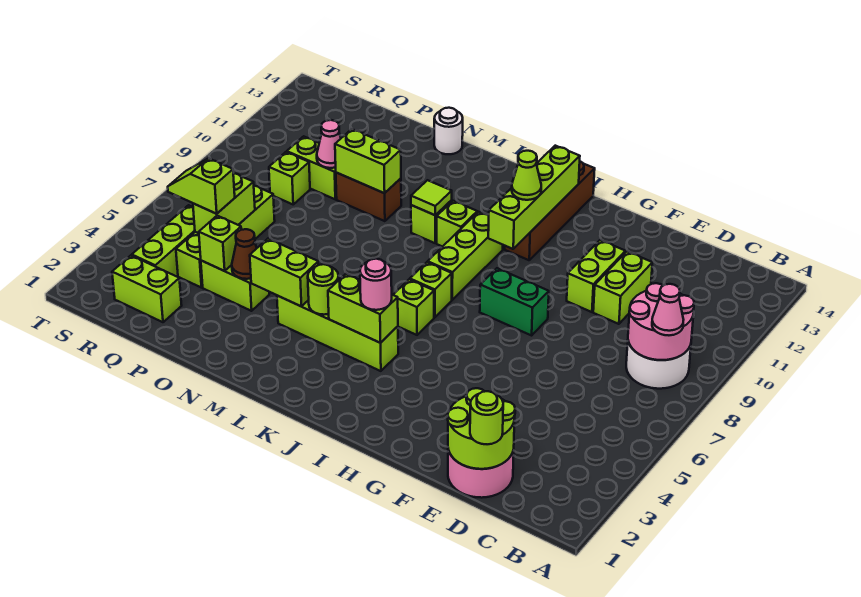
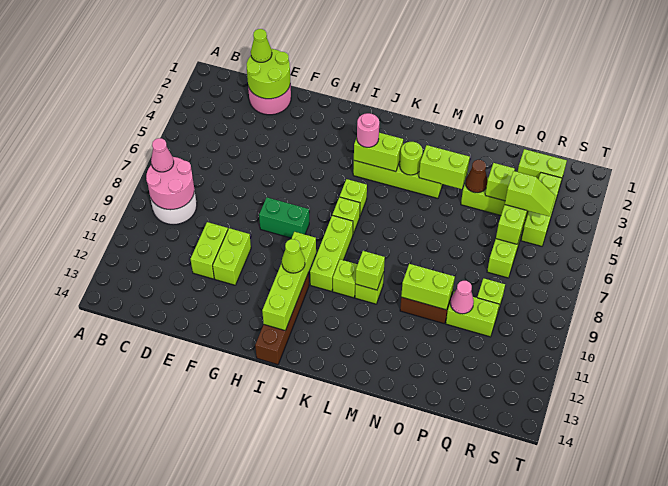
lime round brick D1 level 3 -> lime cone D1 level 3
lime tile L10 level 2 -> lime brick L10 level 2
white round brick N14 level 1 -> none

